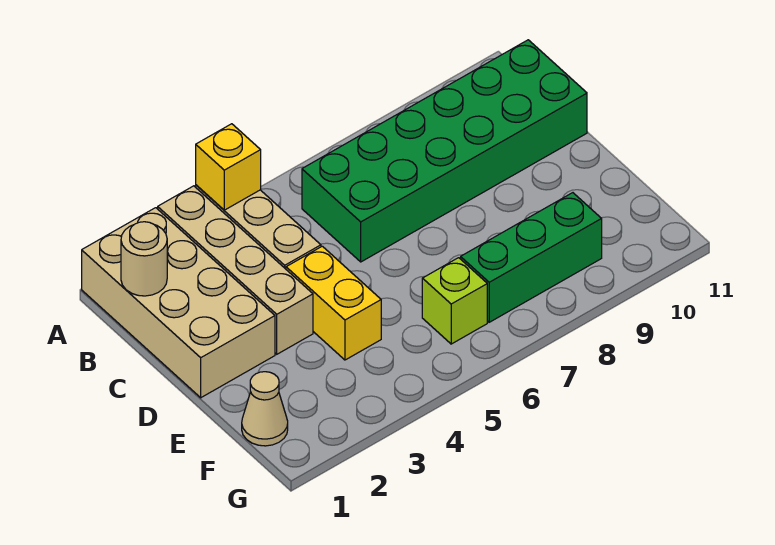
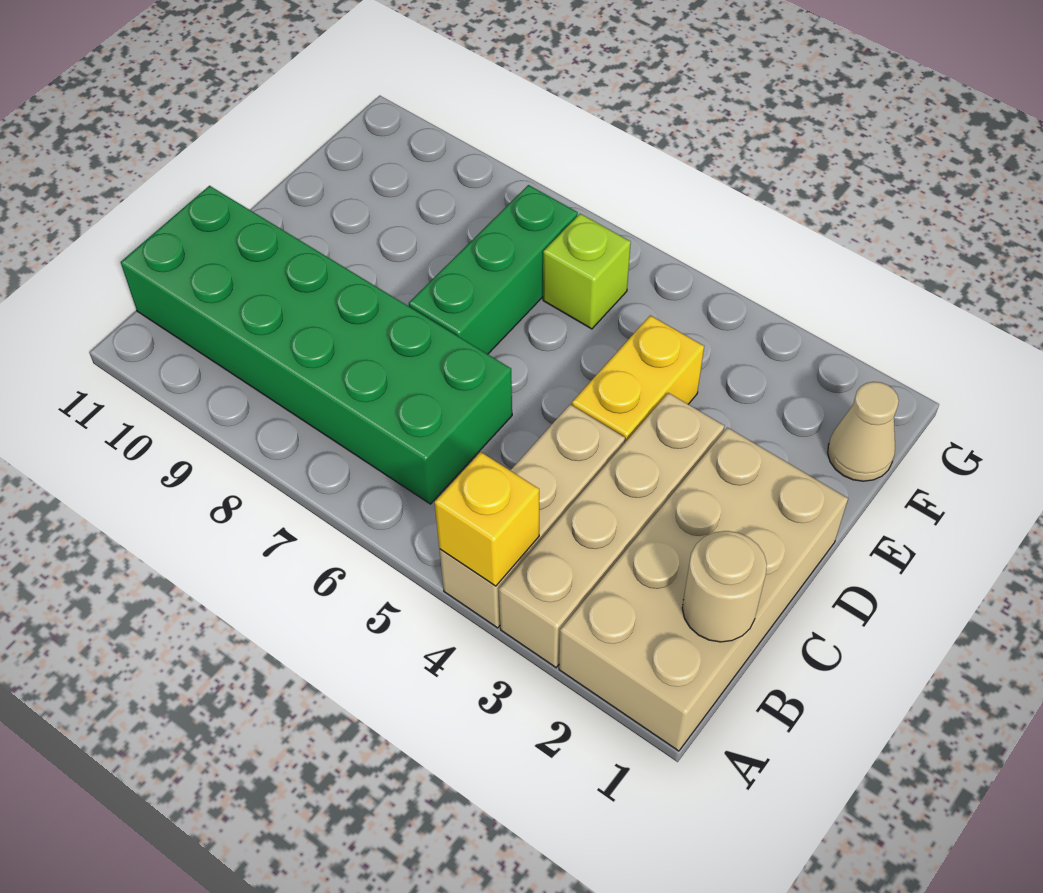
green brick F7:F9 level 1 -> green brick D7:F7 level 1

